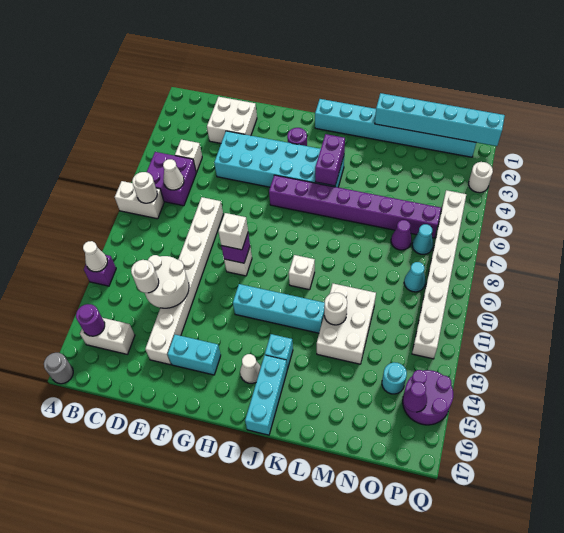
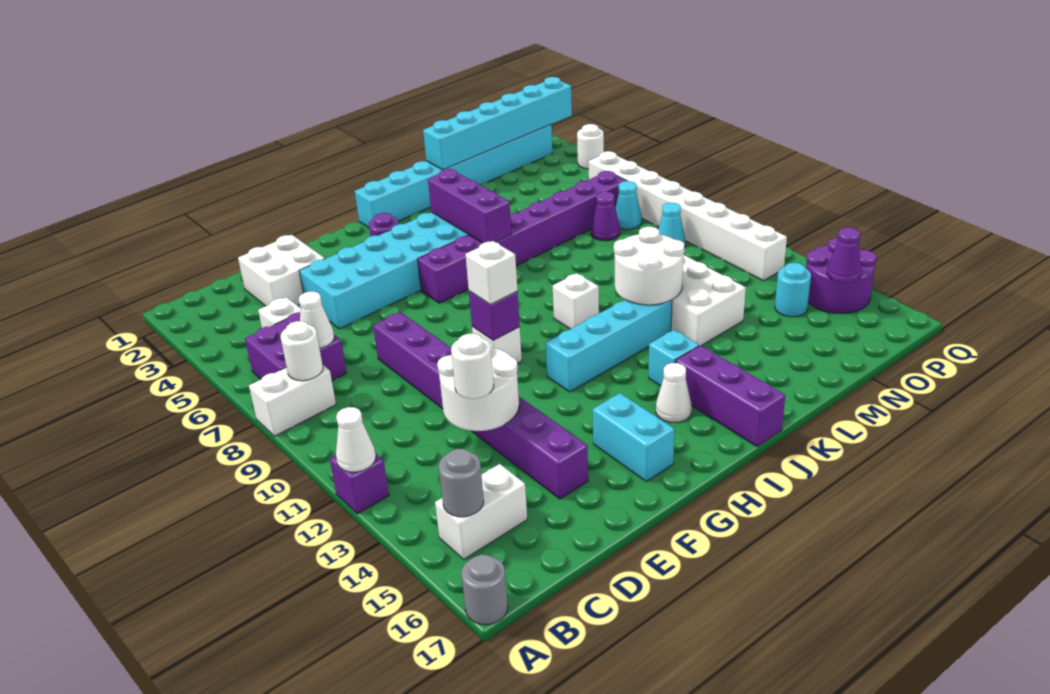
purple round brick B15 level 2 -> grey round brick B15 level 2
white brick E8:E15 level 1 -> purple brick E8:E15 level 1
cyan brick F15:G15 level 1 -> cyan brick G15:G16 level 1
purple brick J4:J5 level 2 -> purple brick J4:J6 level 2
cyan brick J15:J17 level 1 -> purple brick J15:J17 level 1
white round brick L12 level 2 -> white round brick K11:L12 level 2

